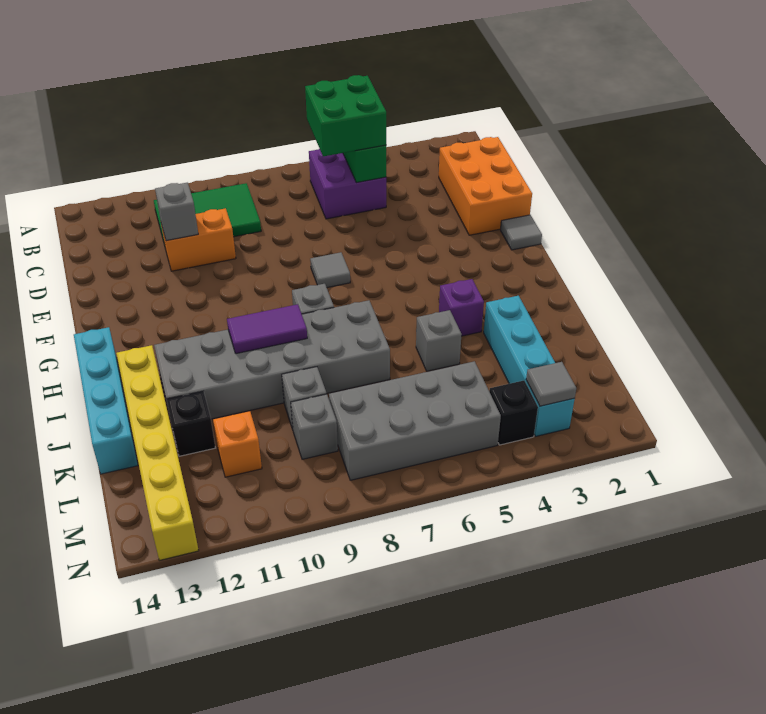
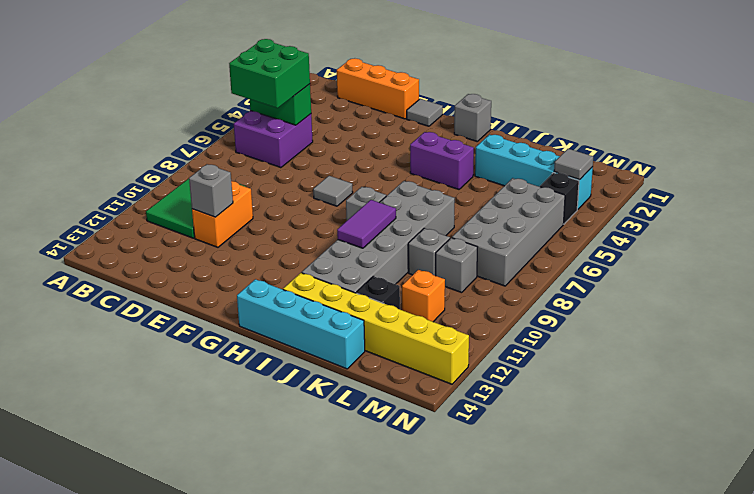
orange brick C1:E2 level 1 -> orange brick C1:E1 level 1
purple brick I4 level 1 -> purple brick H4:I4 level 1
grey brick J5 level 1 -> grey brick H1 level 1

